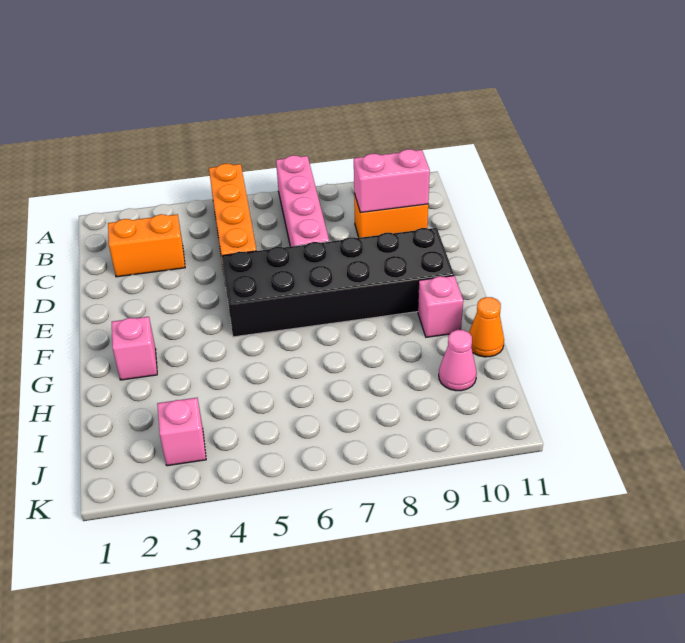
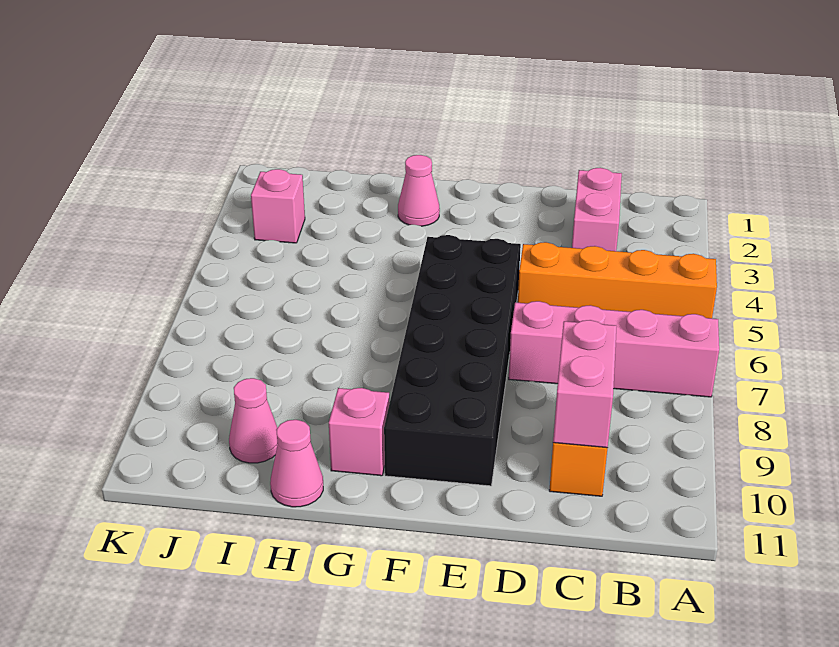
orange brick C2:C3 level 1 -> pink brick C2:C3 level 1
pink brick G2 level 1 -> pink cone G2 level 1
orange cone H11 level 1 -> pink cone H11 level 1

